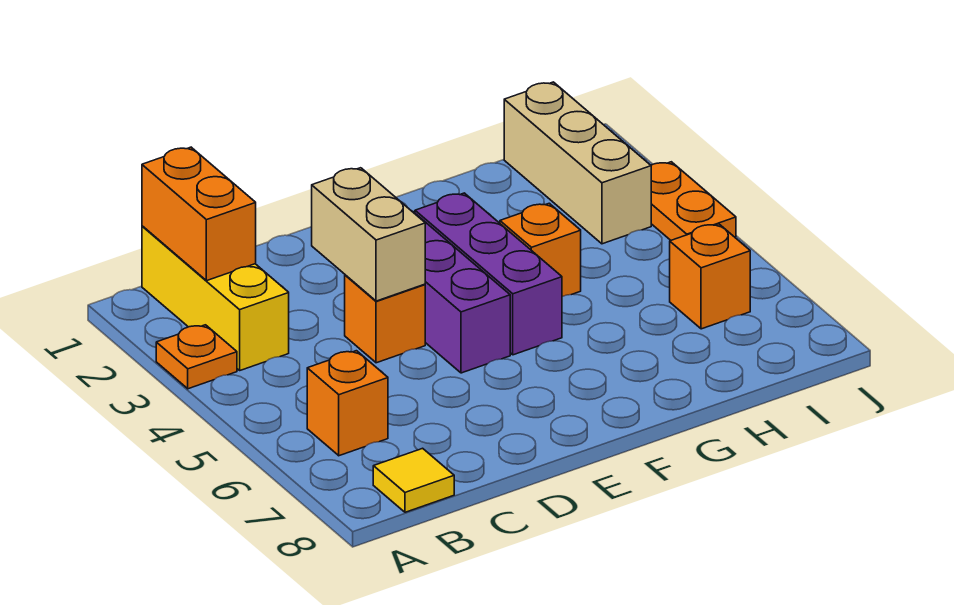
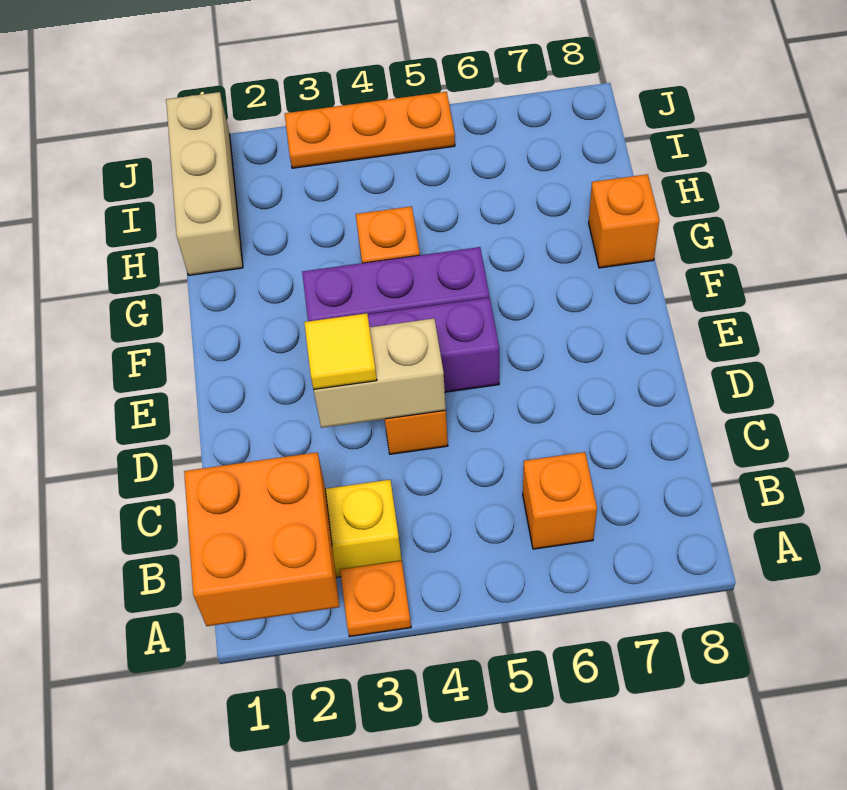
orange brick B1:B2 level 2 -> orange brick A1:B2 level 2
yellow tile B8 level 1 -> yellow tile D3 level 3
tan brick I1:I3 level 1 -> tan brick H1:J1 level 1
orange brick I6 level 1 -> orange brick G8 level 1
orange plate J3:J4 level 1 -> orange plate J3:J5 level 1

